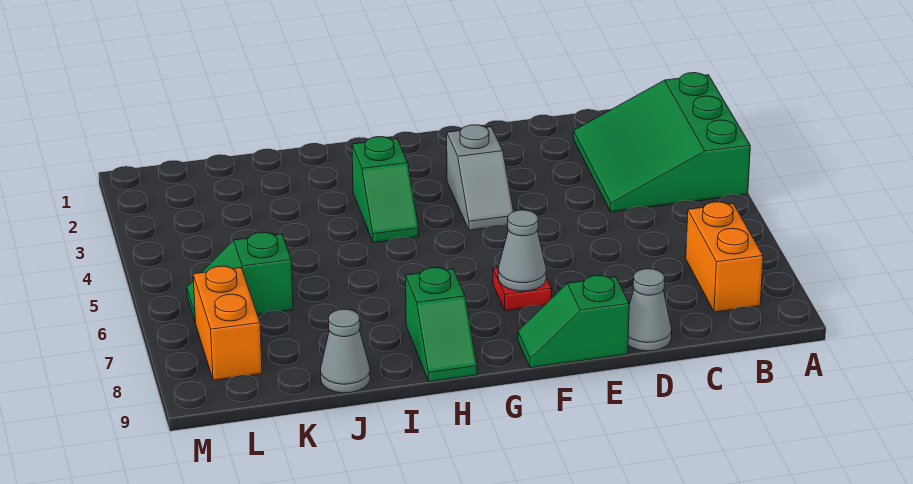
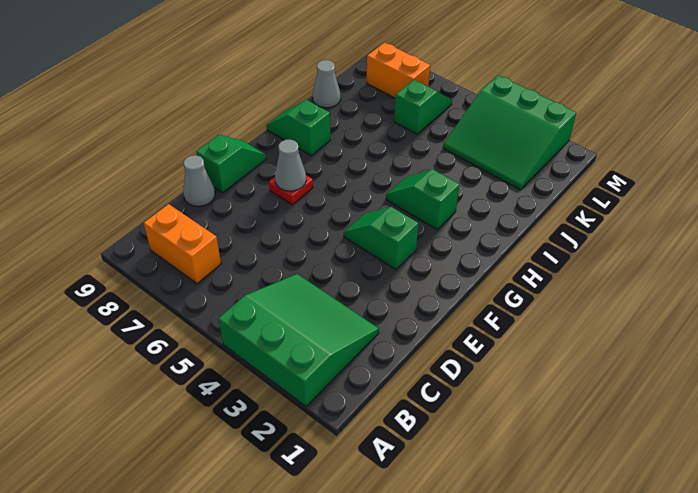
grey slope F3:F4 level 1 top 3 -> green slope F3:F4 level 1 top 3
none -> green slope K2:M4 level 1 top M

